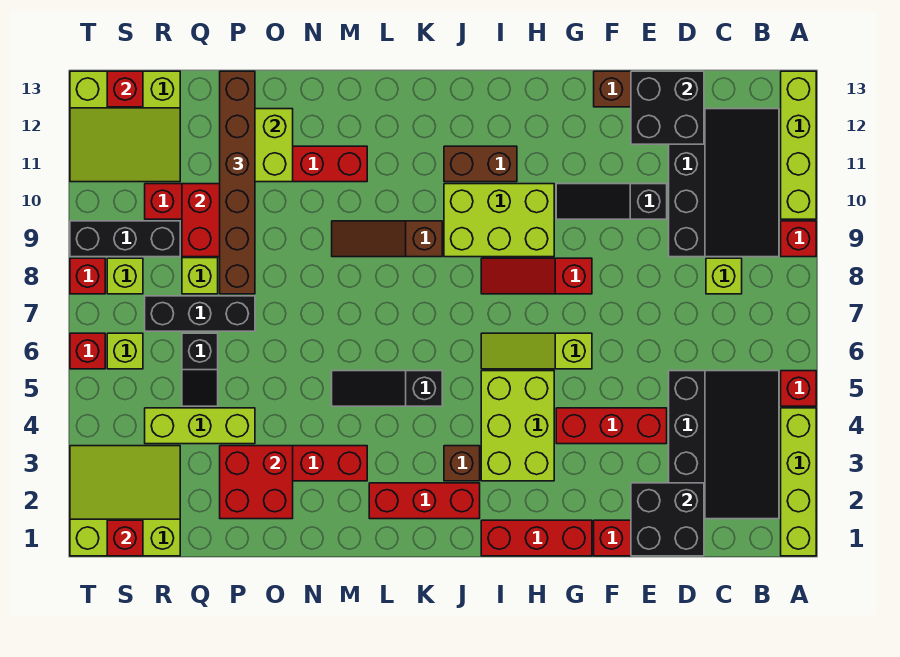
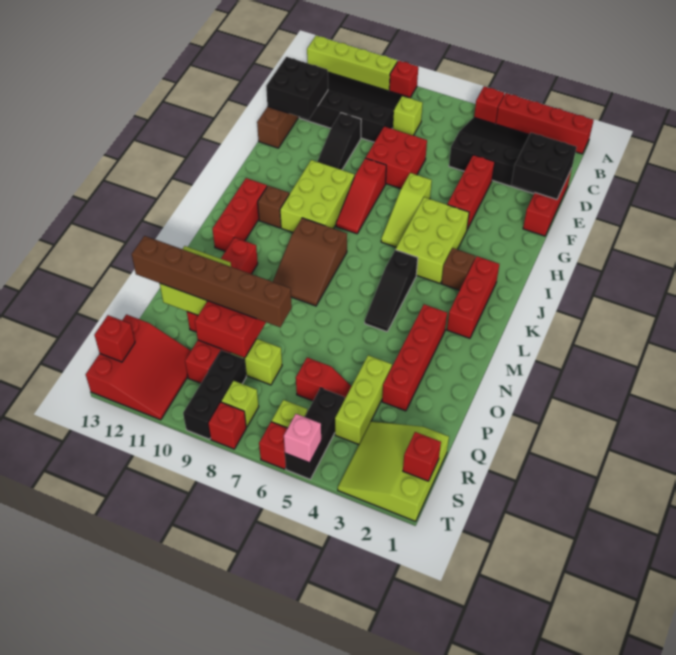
lime brick A1:A4 level 1 -> red brick A1:A4 level 1
red brick G1:I1 level 1 -> red brick J12:L12 level 1
lime brick H3:I5 level 1 -> lime brick H4:J5 level 1
brown brick I11:J11 level 1 -> brown brick J11 level 1
brown slope K9:M9 level 1 top K -> brown slope K8:M9 level 1 top K
red brick O2:P3 level 2 -> red brick E7:F8 level 1
black brick P7:R7 level 1 -> black brick R5:T5 level 1
black slope Q5:Q6 level 1 top 6 -> red slope Q5:Q6 level 1 top 6
lime slope R11:T13 level 1 top 13 -> red slope R11:T13 level 1 top 13
none -> pink brick T5 level 2

